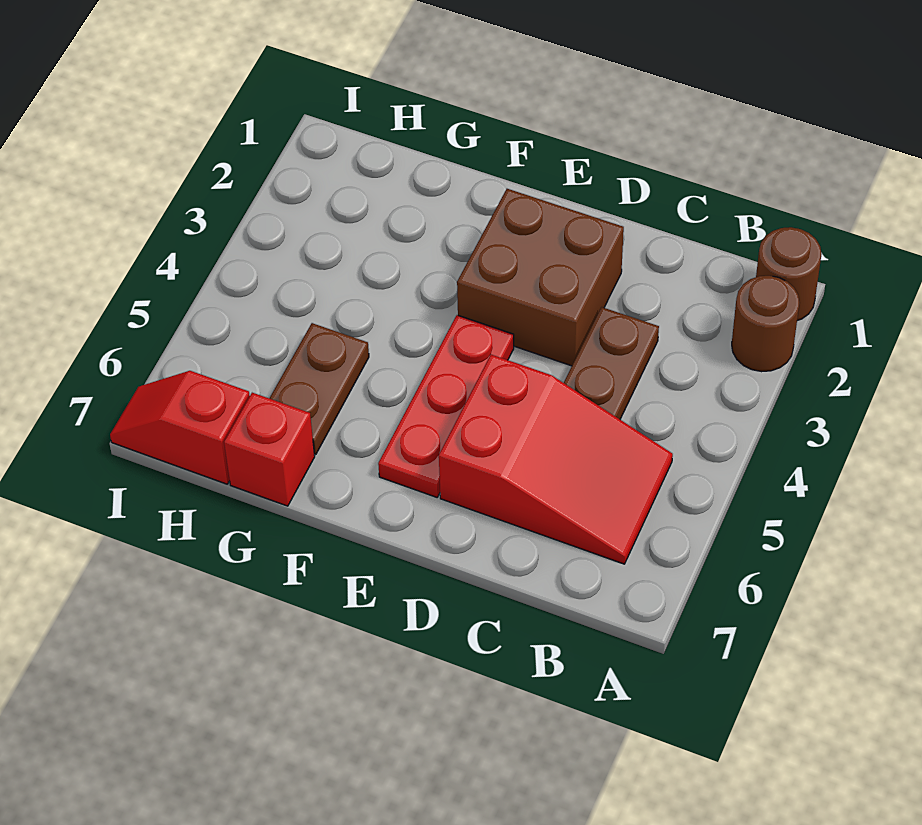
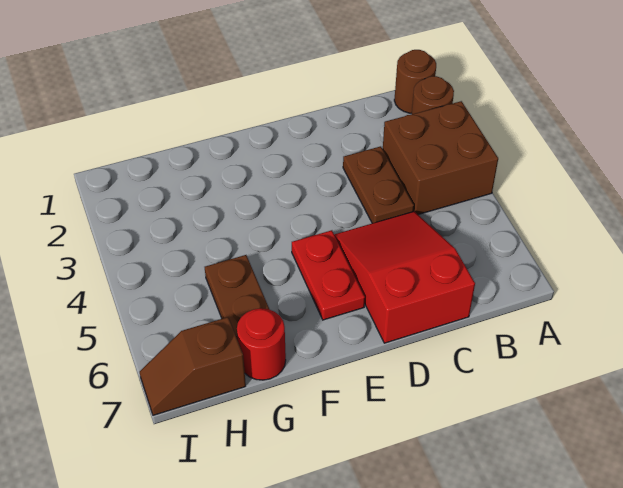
red slope B5:D6 level 1 top D -> red slope C5:D7 level 1 top 7
brown brick D2:E3 level 1 -> brown brick A3:B4 level 1
red plate E4:E6 level 1 -> red plate E5:E6 level 1
red brick G7 level 1 -> red round brick G7 level 1
red slope H7:I7 level 1 top H -> brown slope H7:I7 level 1 top H

